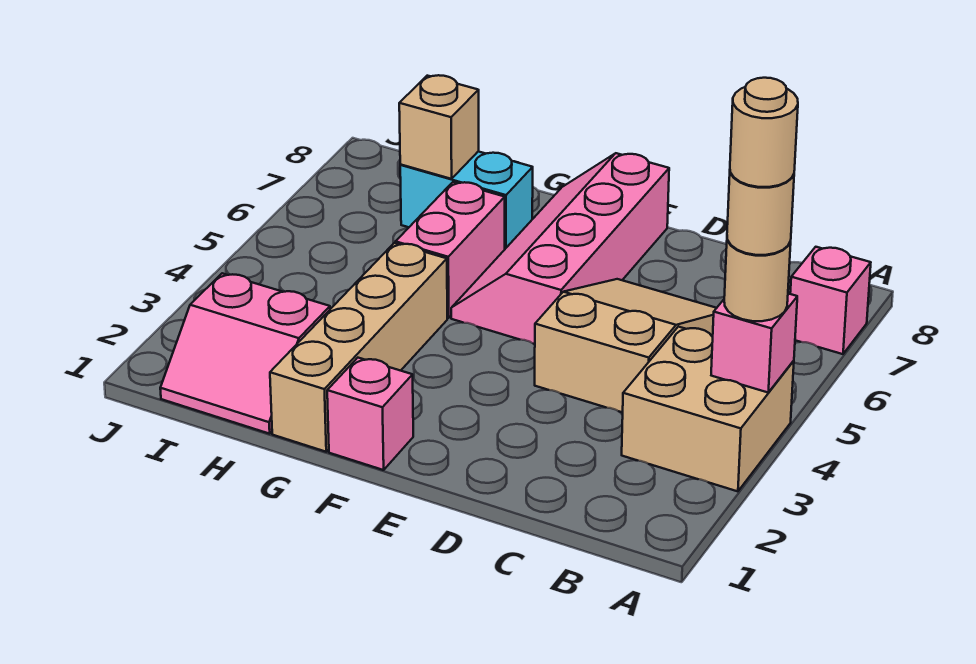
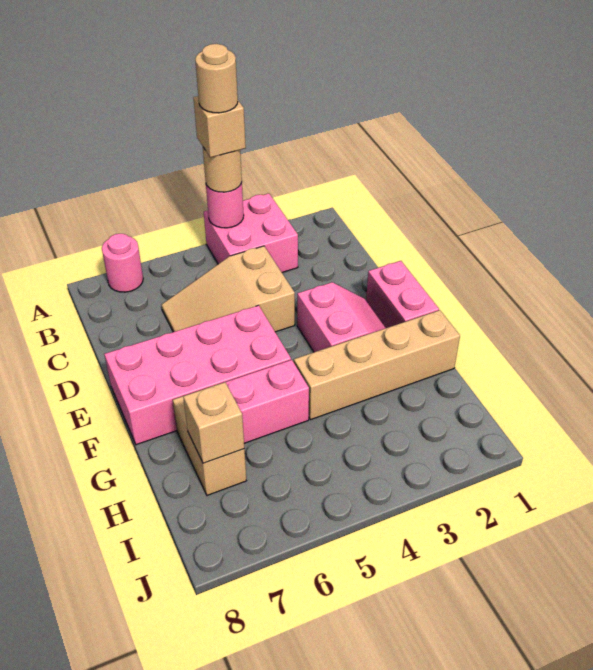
tan brick A3:B4 level 1 -> pink brick A3:B4 level 1
pink brick A4 level 2 -> pink round brick A4 level 2
tan round brick A4 level 4 -> tan brick A4 level 4
pink brick A7 level 1 -> pink round brick A7 level 1
pink slope E5:F8 level 1 top E -> pink brick E5:F8 level 1
pink brick F1 level 1 -> pink brick E1:F1 level 1
cyan brick G7:H7 level 1 -> tan brick G7:H7 level 1
pink slope H1:I2 level 1 top 2 -> pink slope E2:F3 level 1 top 3

